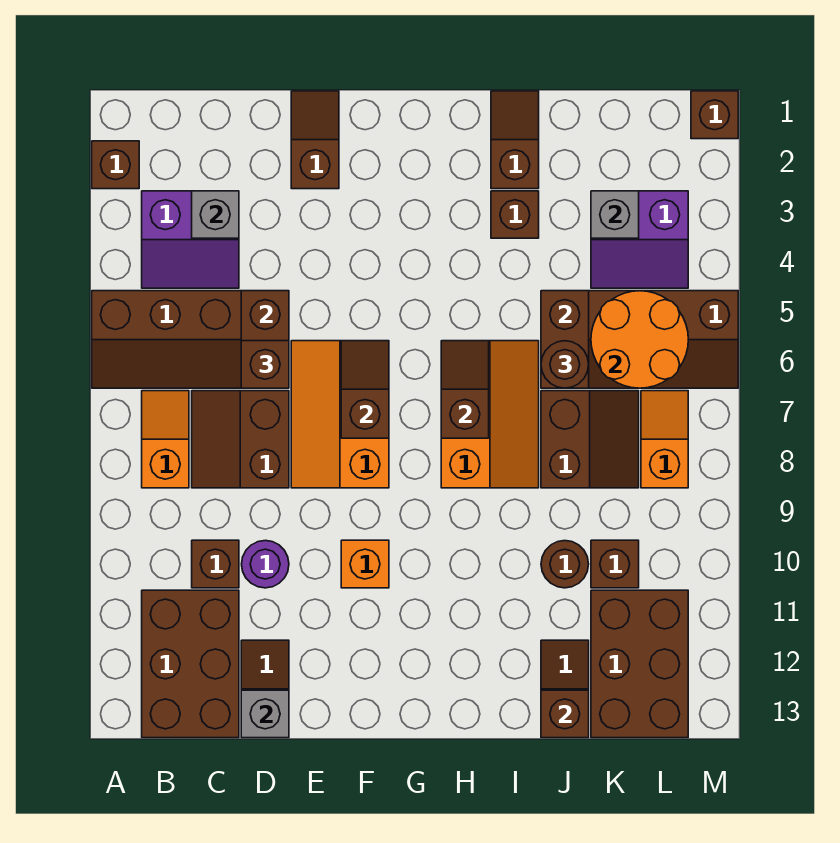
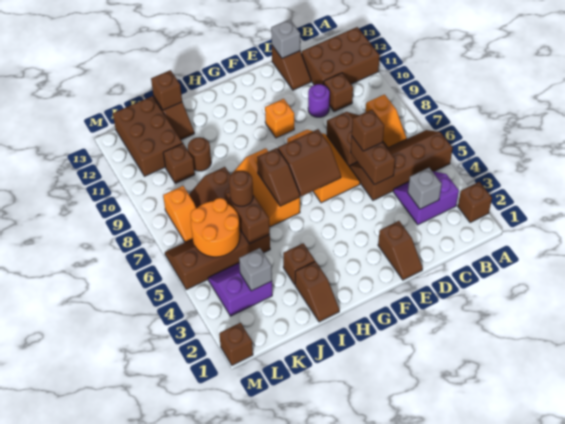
brown brick B11:C13 level 1 -> brown brick A11:C12 level 1
brown slope F6:F7 level 2 top 7 -> brown slope F6:G7 level 2 top 7

